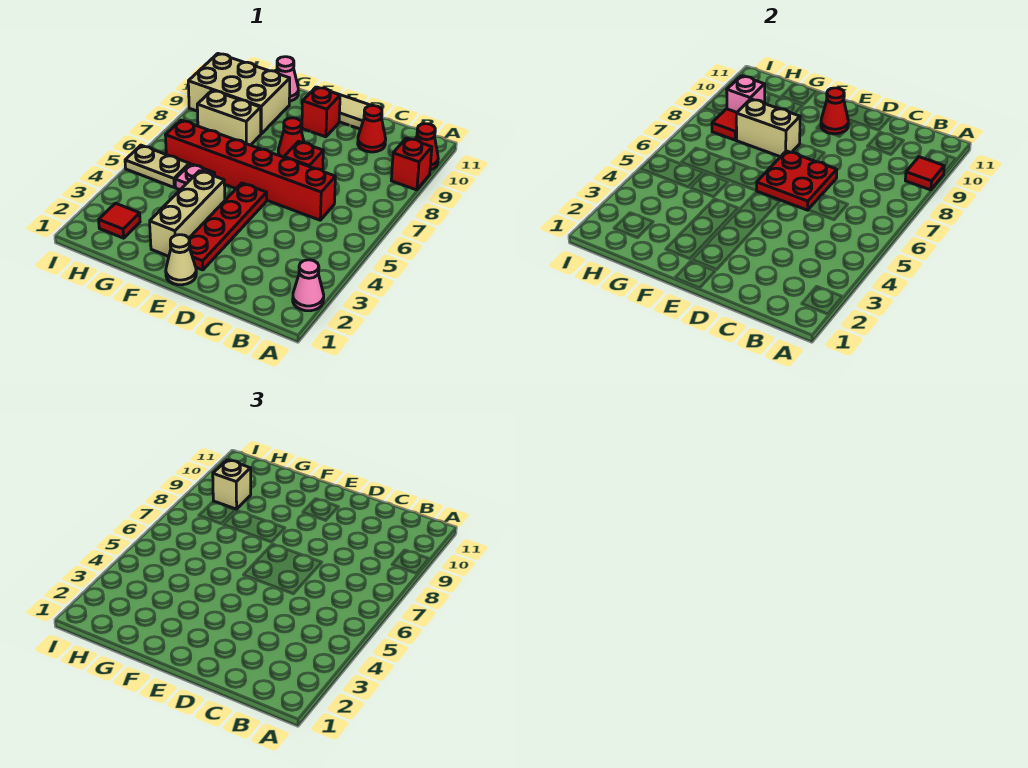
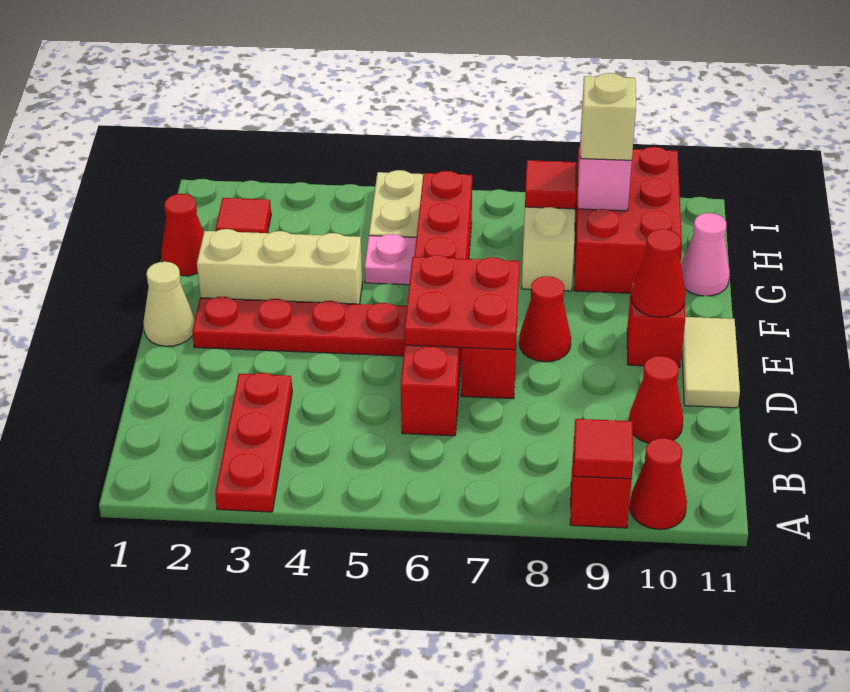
pink cone A2 level 1 -> none
none -> red plate A3:C3 level 1
tan brick F8:G8 level 2 -> none
none -> red cone G1 level 1
tan brick G9:I10 level 1 -> red brick G9:I10 level 1

